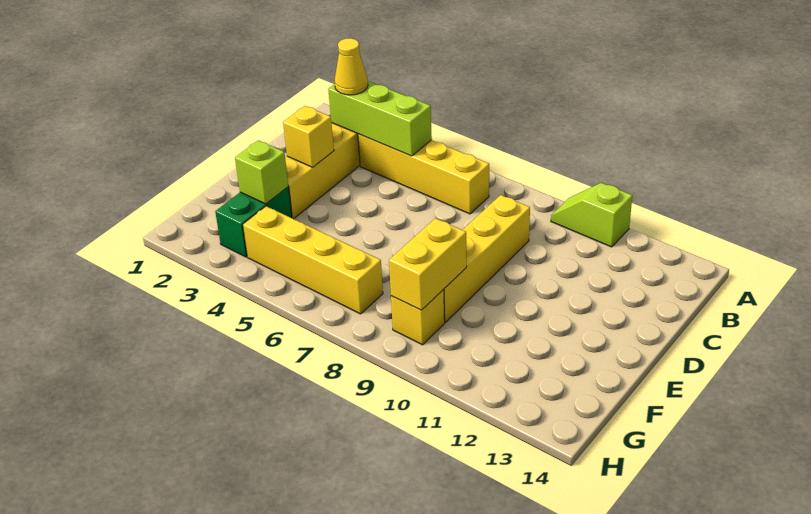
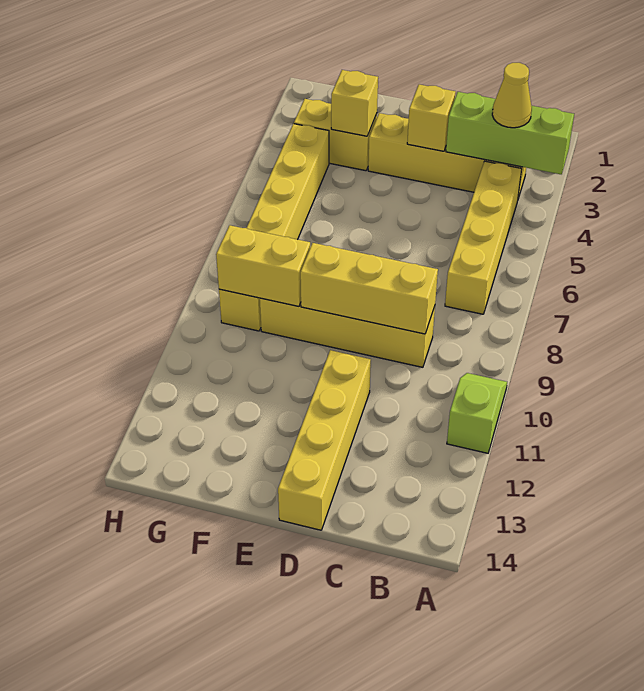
lime brick B3:B5 level 2 -> lime brick A3:C3 level 2
none -> yellow brick C9:E9 level 2
none -> yellow brick D11:D14 level 1
green brick F3:G3 level 1 -> yellow brick F3:G3 level 1
lime brick F3 level 2 -> yellow brick F3 level 2

